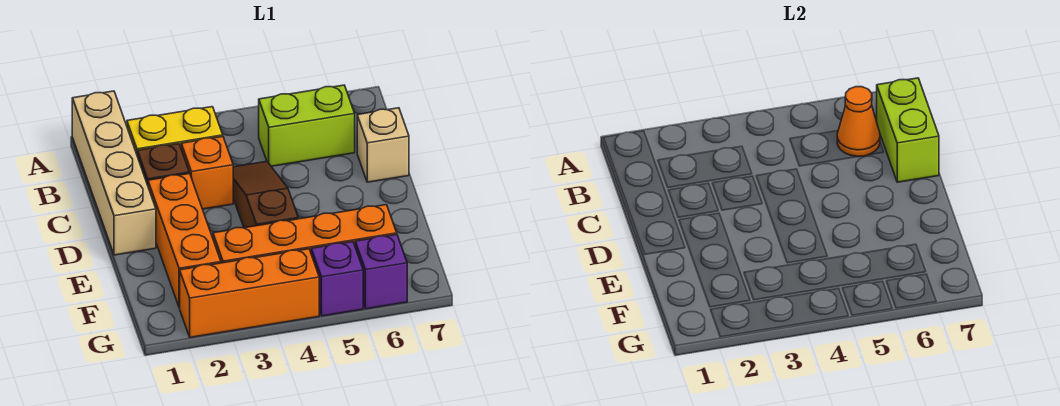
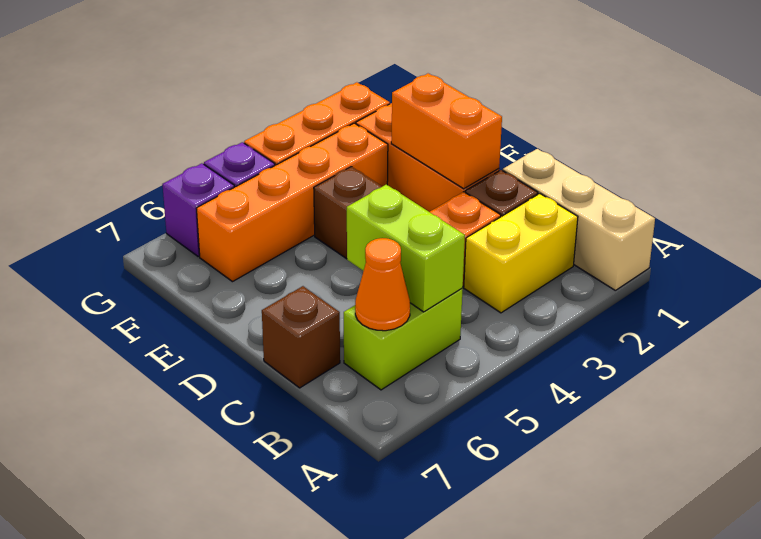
tan brick A1:D1 level 1 -> tan brick A1:C1 level 1
lime brick B7:C7 level 2 -> lime brick B5:C5 level 2
tan brick C7 level 1 -> brown brick C7 level 1
none -> orange brick D2:E2 level 2

